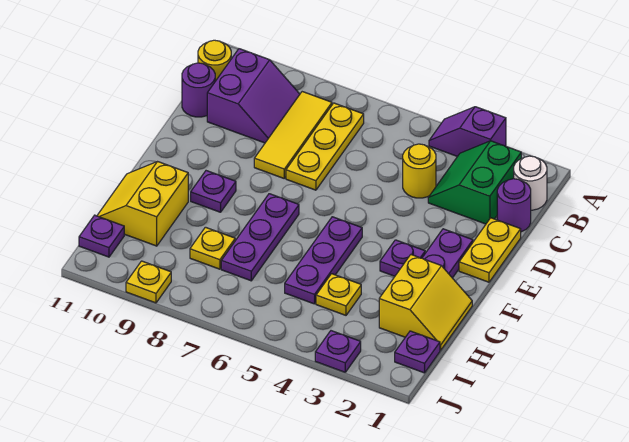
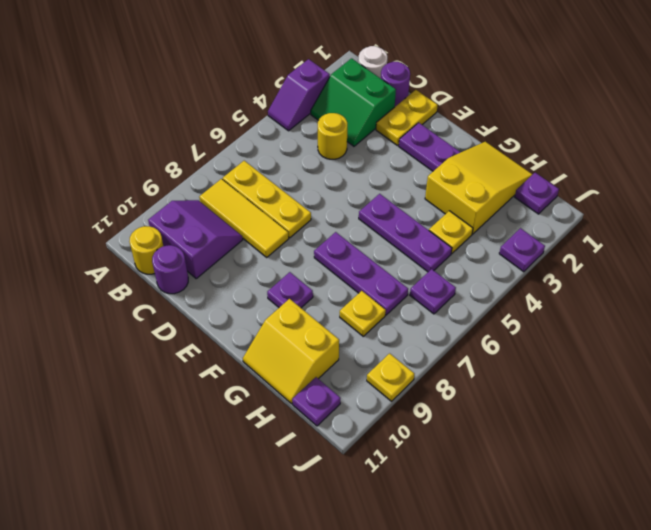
yellow plate D1:E1 level 1 -> yellow plate D1:D2 level 1
purple plate F3 level 1 -> purple plate I6 level 1
yellow slope G1:H2 level 1 top 2 -> yellow slope G1:H3 level 1 top 3

